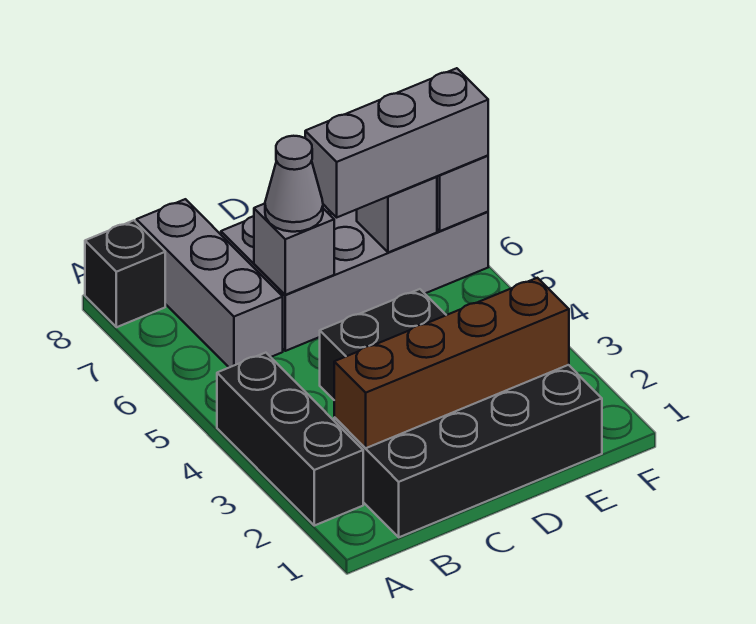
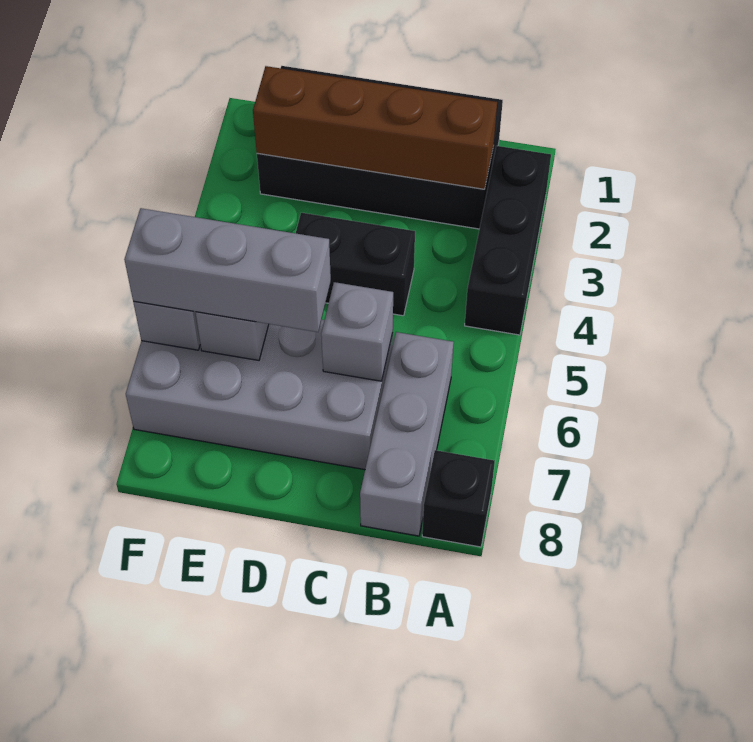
grey cone C6 level 3 -> none

